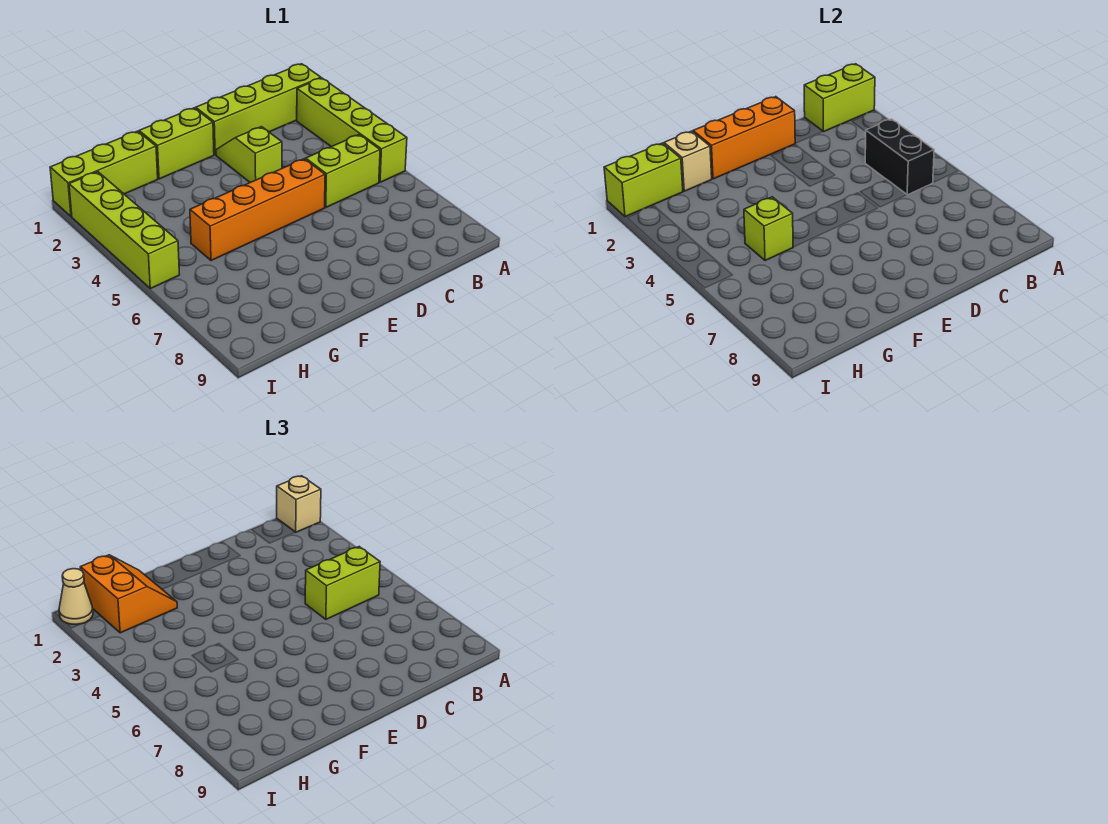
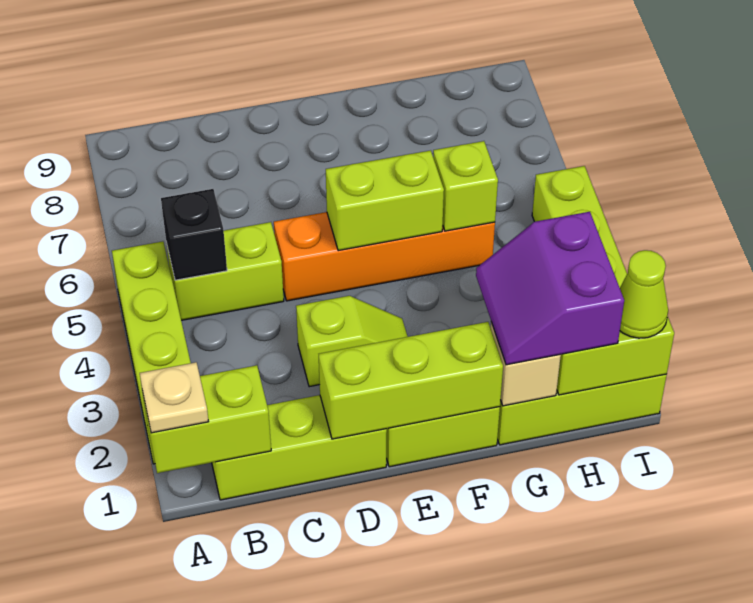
lime brick A1:D1 level 1 -> lime brick B1:D1 level 1
tan brick A1 level 3 -> tan plate A1 level 3
black brick B4:B5 level 2 -> black brick B5 level 2
lime brick B5:C5 level 3 -> lime brick E5:F5 level 2
orange brick D1:F1 level 2 -> lime brick D1:F1 level 2
lime slope D2:D3 level 1 top 3 -> lime slope D3:E3 level 1 top D
orange slope G1:H2 level 3 top H -> purple slope G1:H2 level 3 top H
tan cone I1 level 3 -> lime cone I1 level 3

